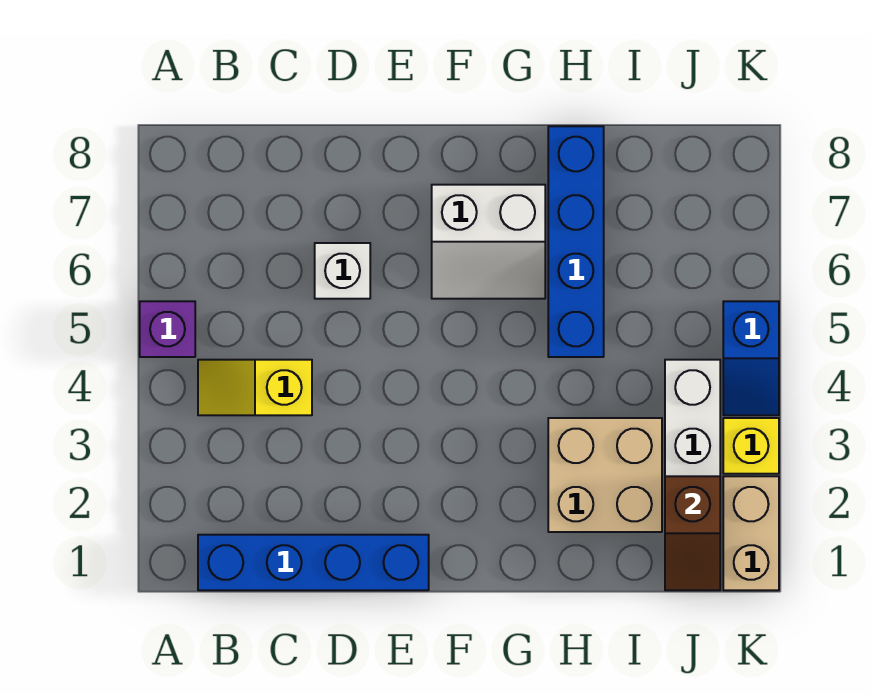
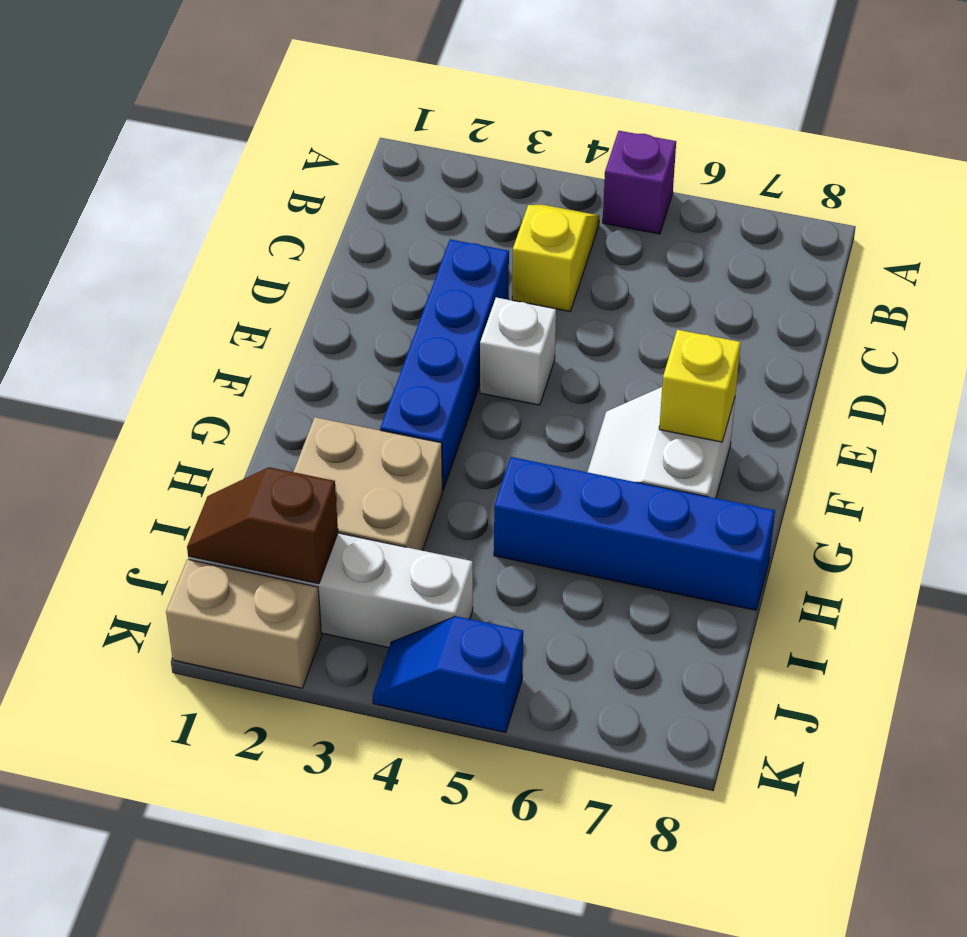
blue brick B1:E1 level 1 -> blue brick D3:G3 level 1
white brick D6 level 1 -> white brick E4 level 1
yellow brick K3 level 1 -> yellow brick F7 level 2

